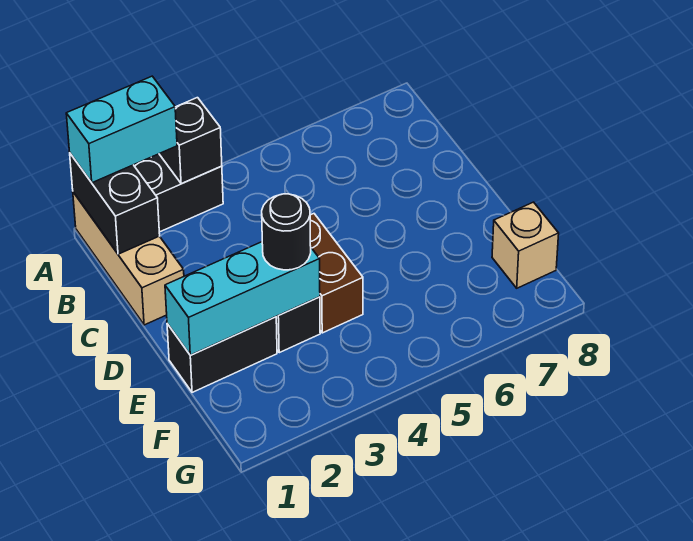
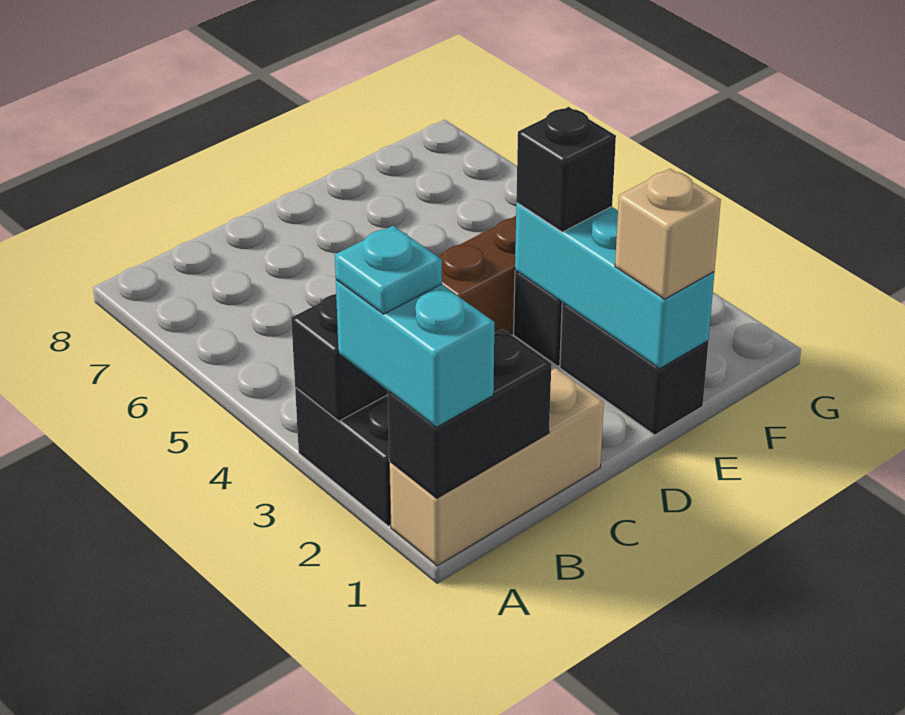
none -> cyan plate A2 level 4
black round brick E3 level 3 -> black brick E3 level 3
tan brick F8 level 1 -> tan brick E1 level 3

